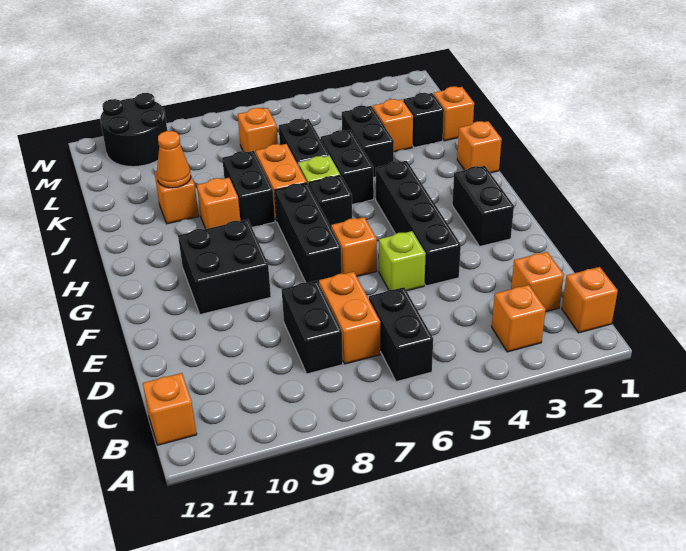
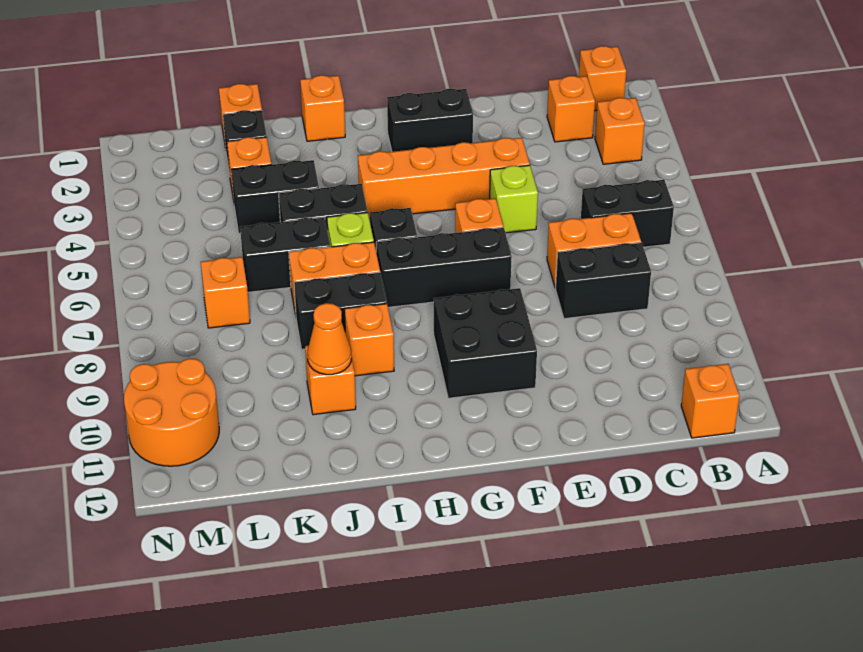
black brick E4:H4 level 1 -> orange brick E4:H4 level 1
black round brick M10:N11 level 1 -> orange round brick M10:N11 level 1

